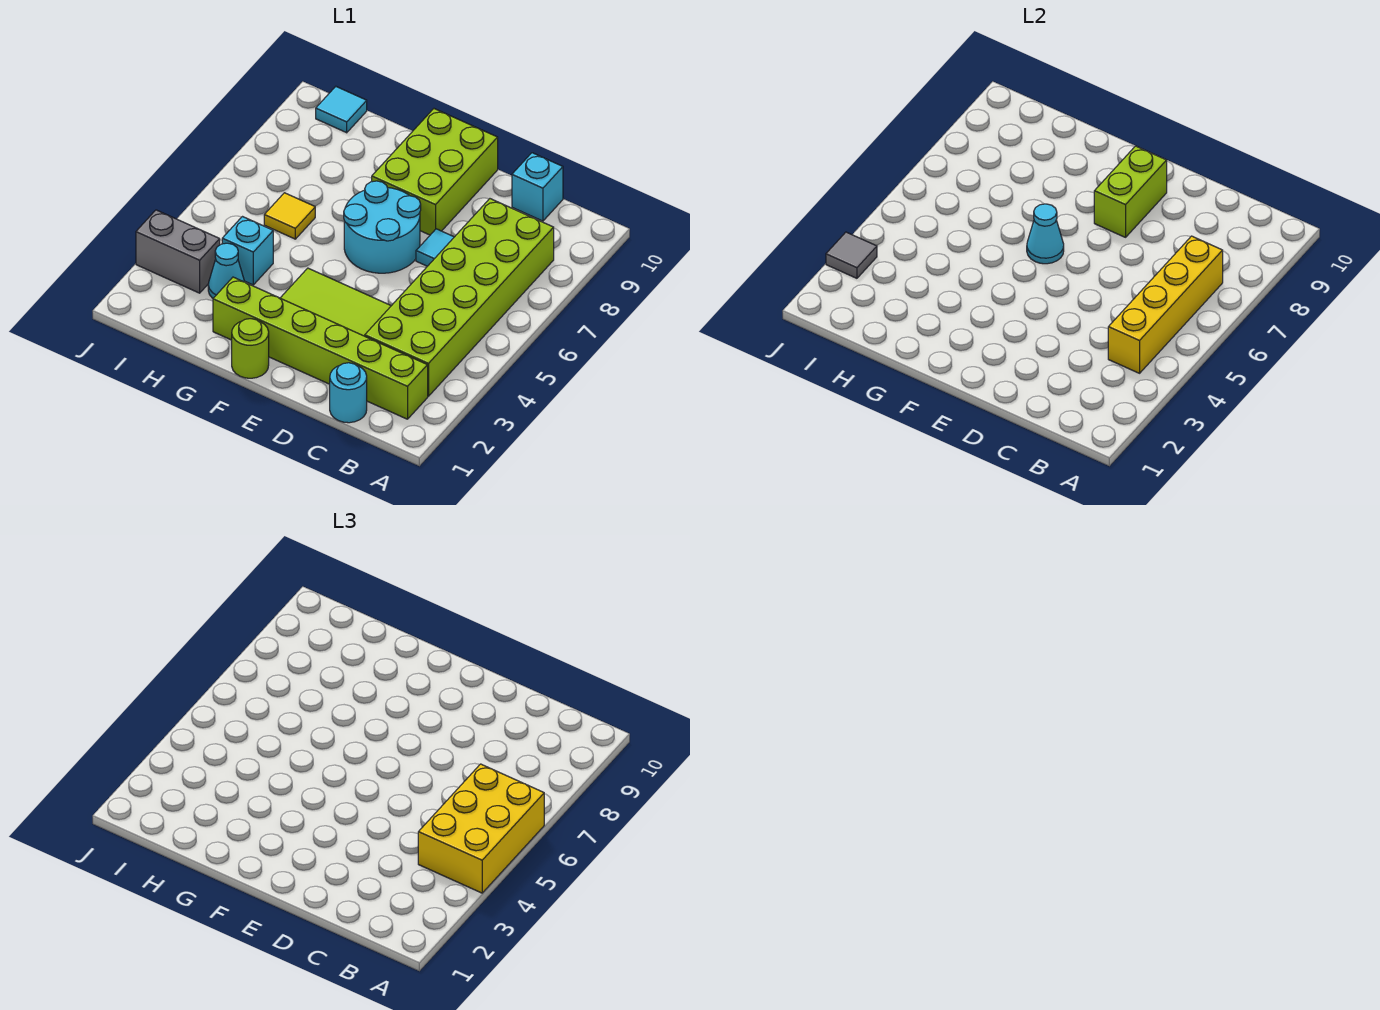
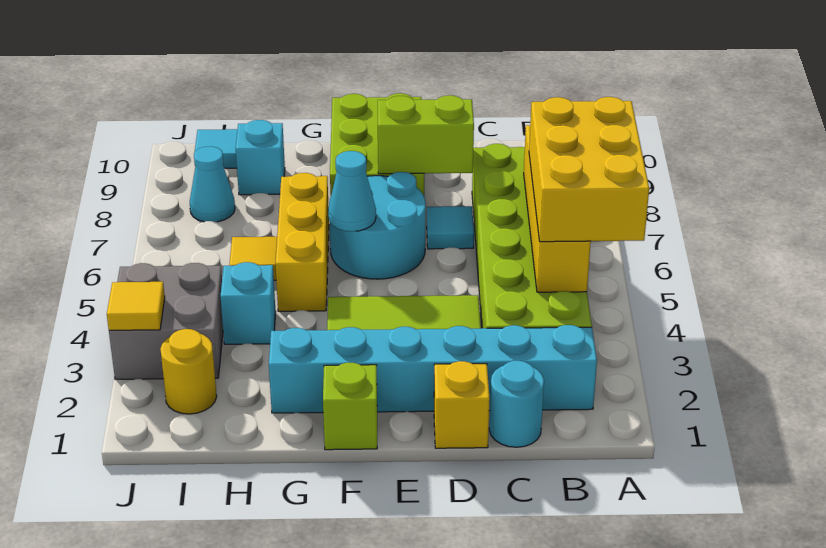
lime brick B2:G2 level 1 -> cyan brick B2:G2 level 1
cyan brick C10 level 1 -> cyan brick H9 level 1
none -> yellow brick D1 level 1
lime brick E8:E9 level 2 -> lime brick D8:E8 level 2
lime round brick F1 level 1 -> lime brick F1 level 1
none -> yellow brick G5:G7 level 1
cyan cone H3 level 1 -> cyan cone I8 level 1
none -> yellow round brick I2 level 1
grey brick I3:J3 level 1 -> grey brick I3:J4 level 1
grey tile J3 level 2 -> yellow tile J3 level 2

